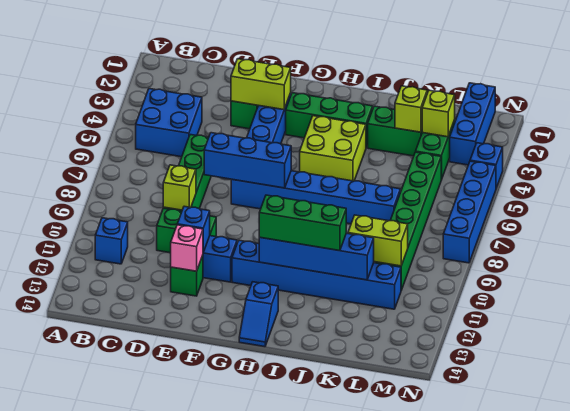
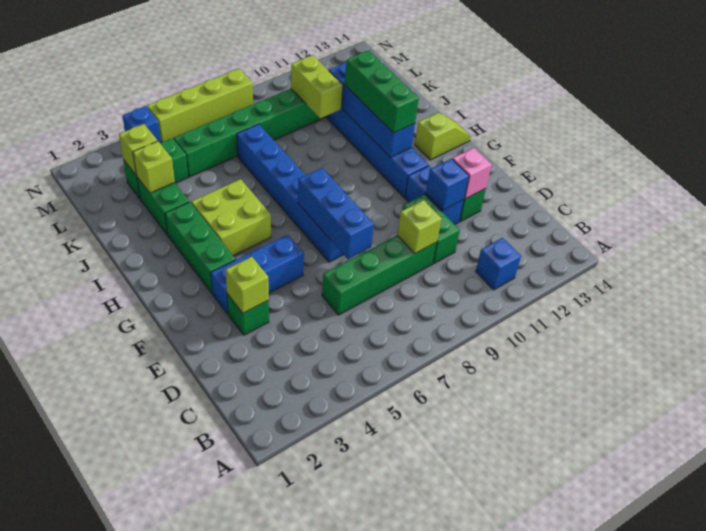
blue brick B4:C5 level 1 -> none
lime brick E3:F3 level 2 -> lime brick E3 level 2
blue slope H13:H14 level 1 top 13 -> lime slope H13:H14 level 1 top 13
blue brick M1:M3 level 1 -> none
blue brick N5:N8 level 1 -> lime brick N5:N8 level 1

